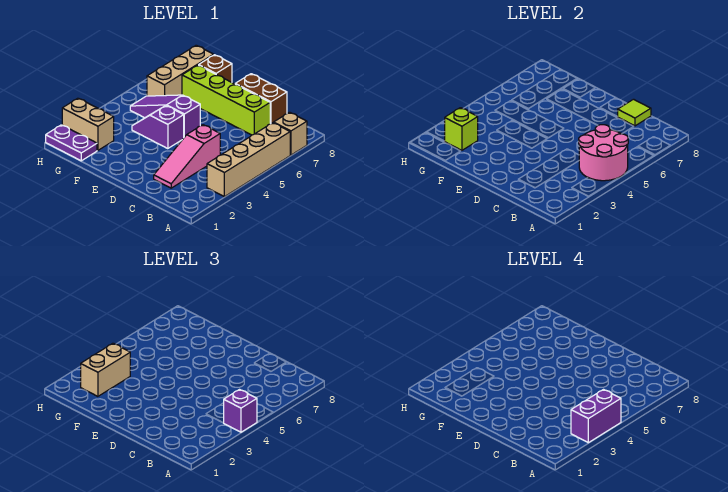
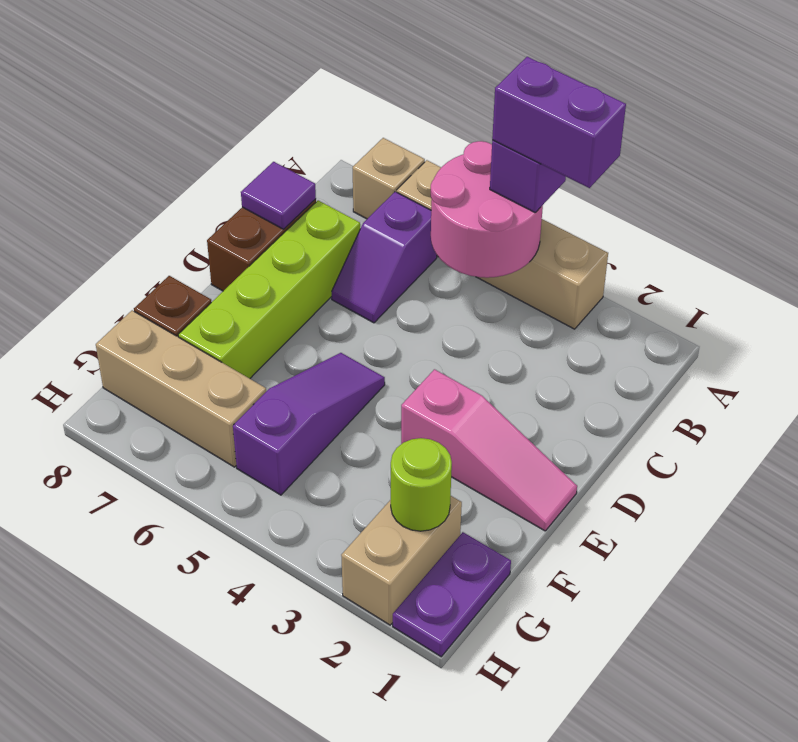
pink slope C2:C4 level 1 top 4 -> pink slope E1:E3 level 1 top 3
lime tile C8 level 2 -> purple tile C8 level 2
purple slope E4:F4 level 1 top E -> purple slope B6:C6 level 1 top B
purple slope E5:G5 level 1 top E -> purple slope E5:G5 level 1 top G
lime brick G2 level 2 -> lime round brick G2 level 2
tan brick G2:G3 level 3 -> none

